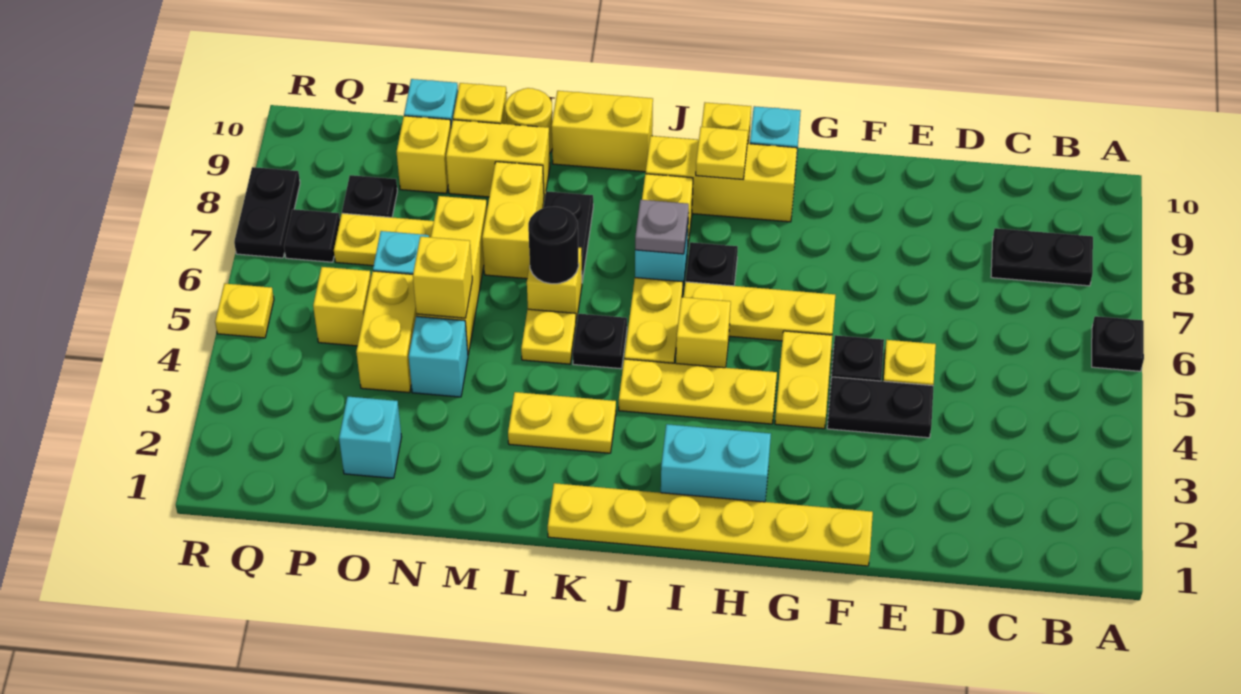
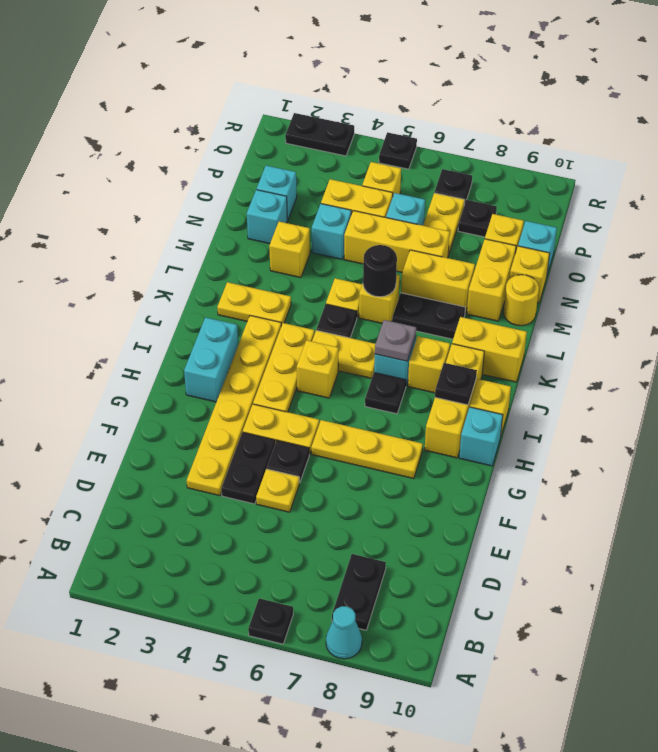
none -> cyan cone A8 level 1
yellow plate F1:K1 level 1 -> yellow plate E3:J3 level 1
yellow plate G6:I6 level 1 -> yellow plate G6:G8 level 1
yellow plate I9 level 2 -> black plate I9 level 2
yellow plate K3:L3 level 1 -> yellow plate K2:K3 level 1
yellow brick K10:L10 level 1 -> yellow brick K9:K10 level 1
none -> cyan brick N2 level 1
yellow brick N5 level 2 -> yellow brick M3 level 1
yellow plate R5 level 1 -> black plate R5 level 1
black plate R7:R8 level 1 -> black plate R2:R3 level 1

